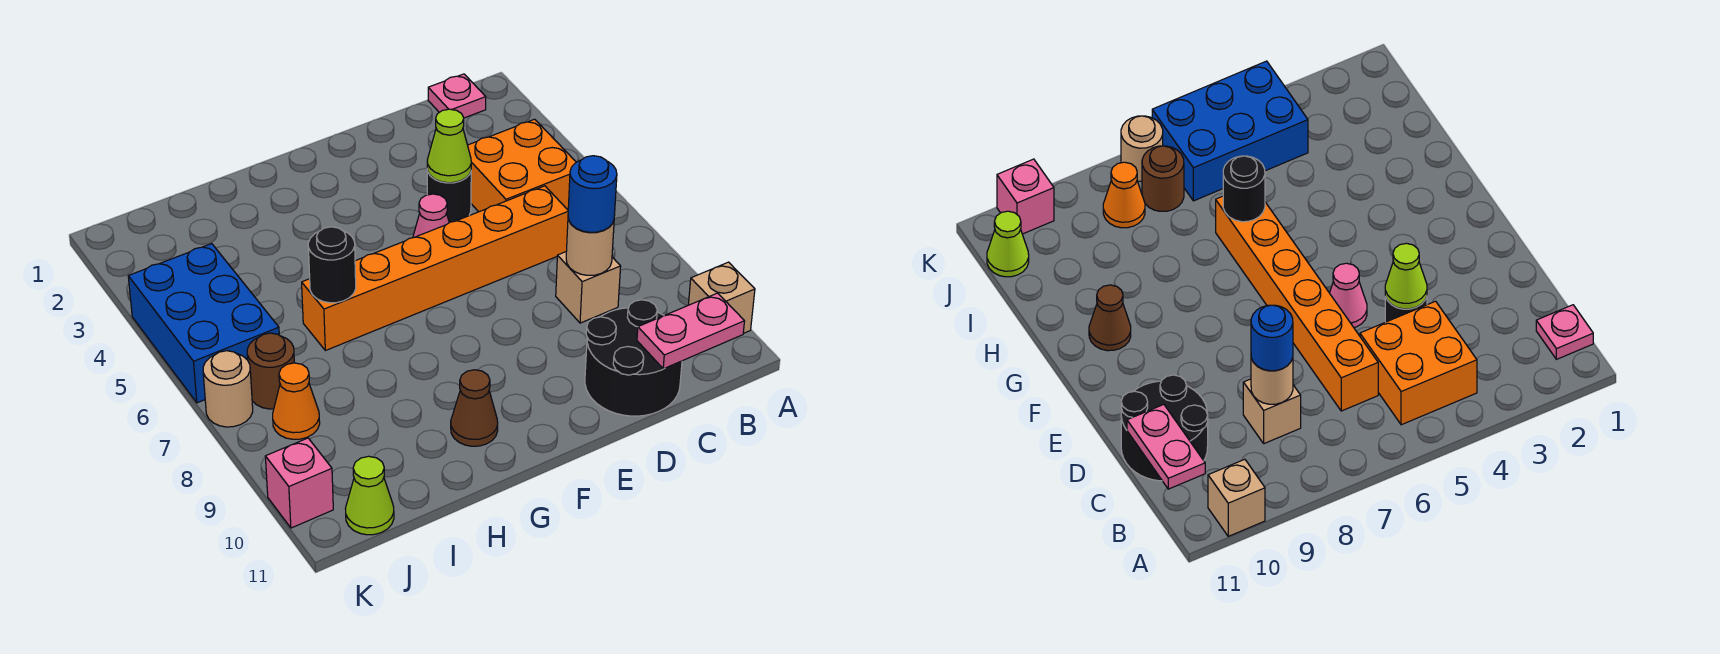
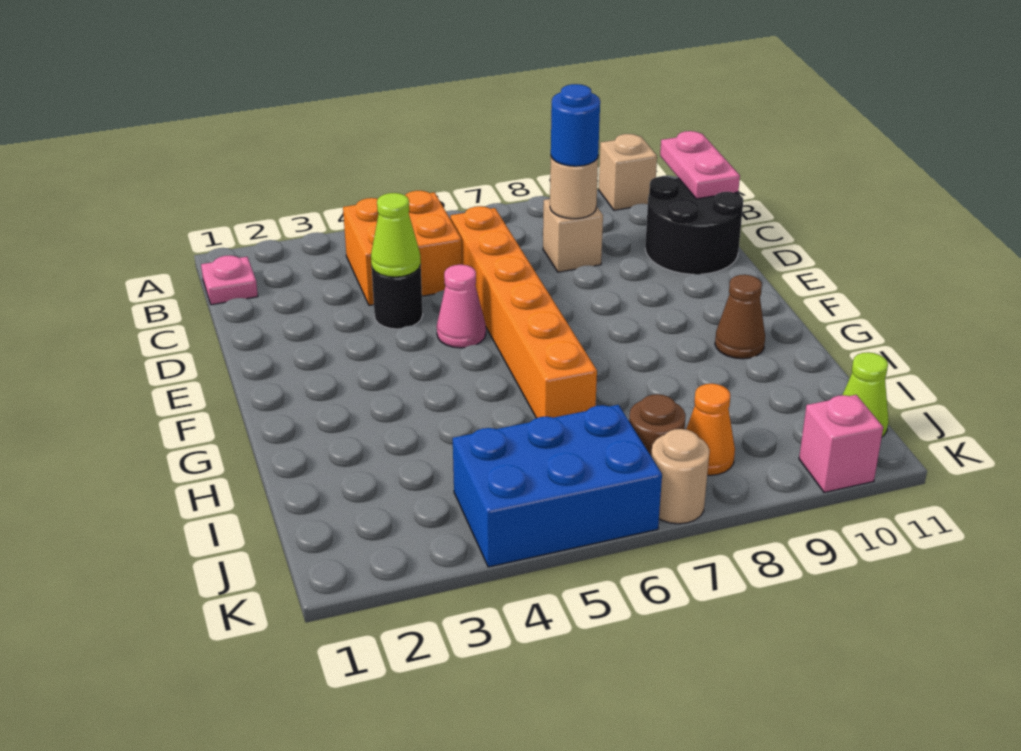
black round brick H6 level 2 -> none

